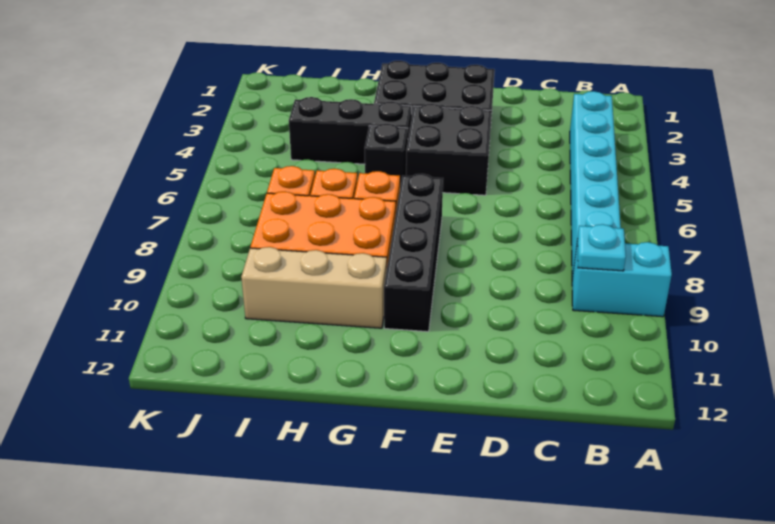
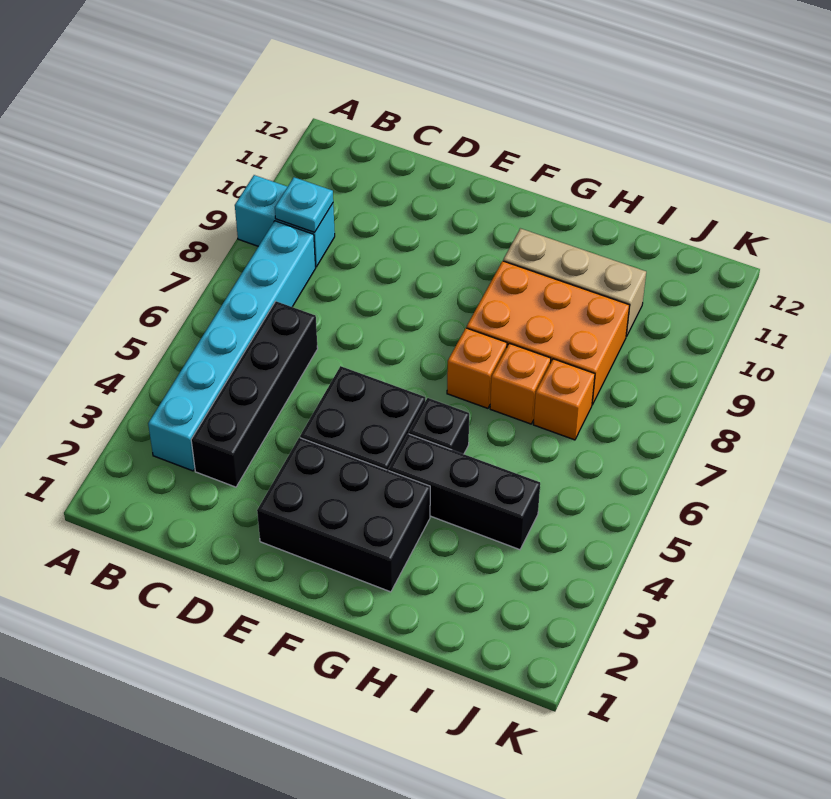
black brick F7:F10 level 1 -> black brick C3:C6 level 1

